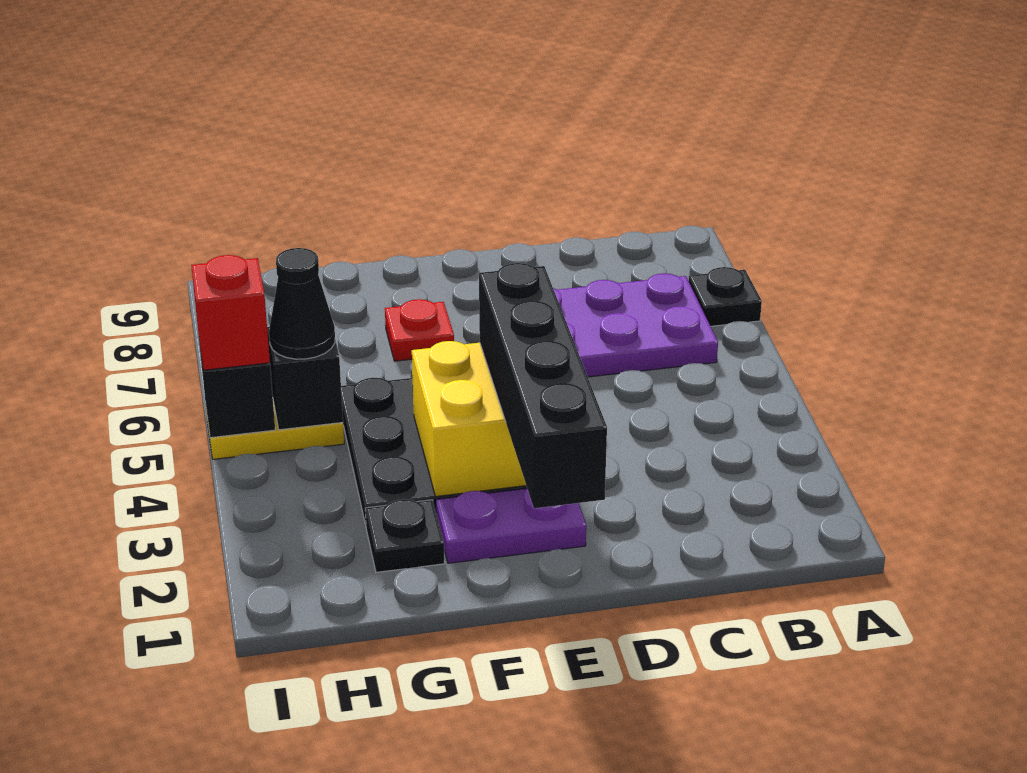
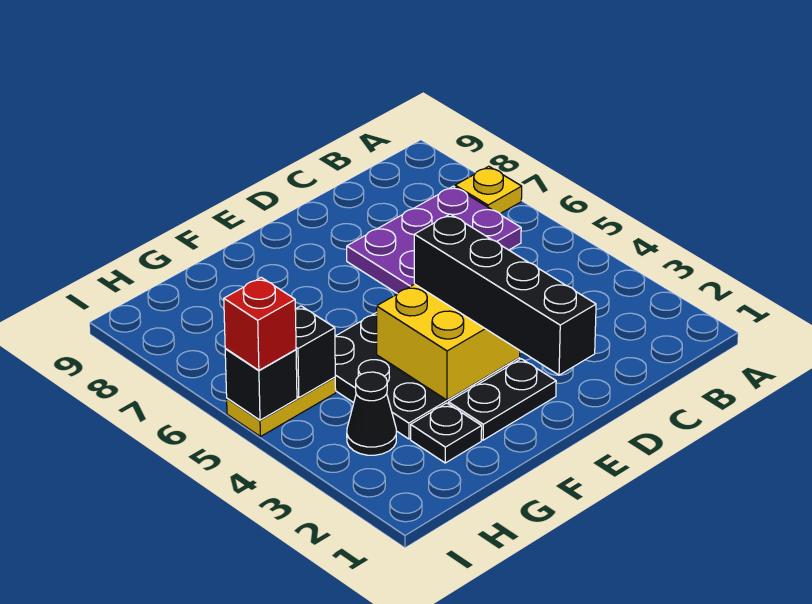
black plate A7 level 1 -> yellow plate A7 level 1
purple plate E2:F2 level 1 -> black plate E2:F2 level 1
red plate F7 level 1 -> none
black cone H5 level 3 -> black cone H3 level 1

